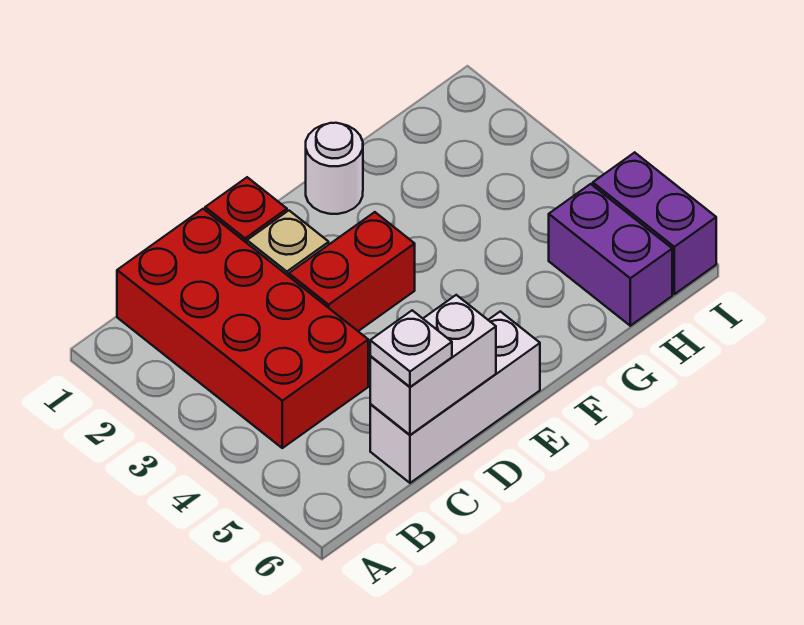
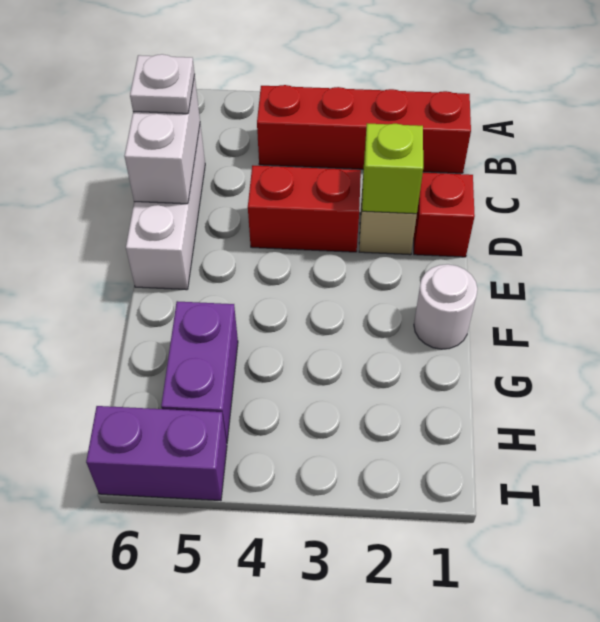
red brick B1:C4 level 1 -> red brick B1:B4 level 1
none -> lime brick D2 level 2
red brick D3:E3 level 1 -> red brick D3:D4 level 1
purple brick H5:H6 level 1 -> purple brick G5:H5 level 1

